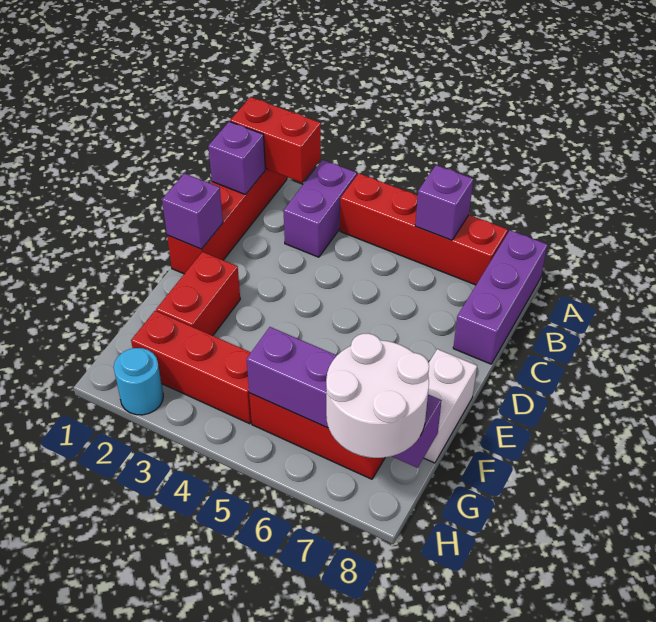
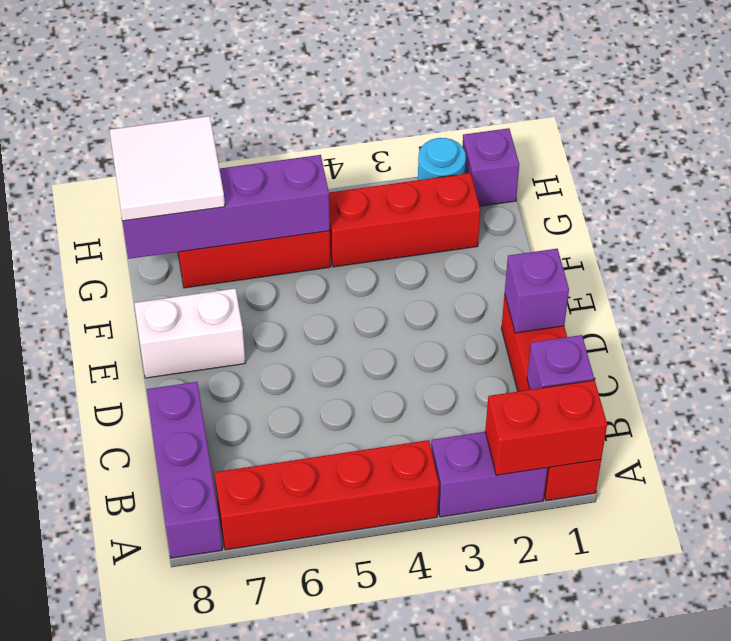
purple brick A3:B3 level 1 -> purple brick A2:A3 level 1
purple brick A6 level 2 -> purple brick H1 level 1
red brick E2:F2 level 1 -> none
white brick E8:F8 level 1 -> white brick E7:E8 level 1
white round brick G7:H8 level 3 -> white tile G7:H8 level 3

